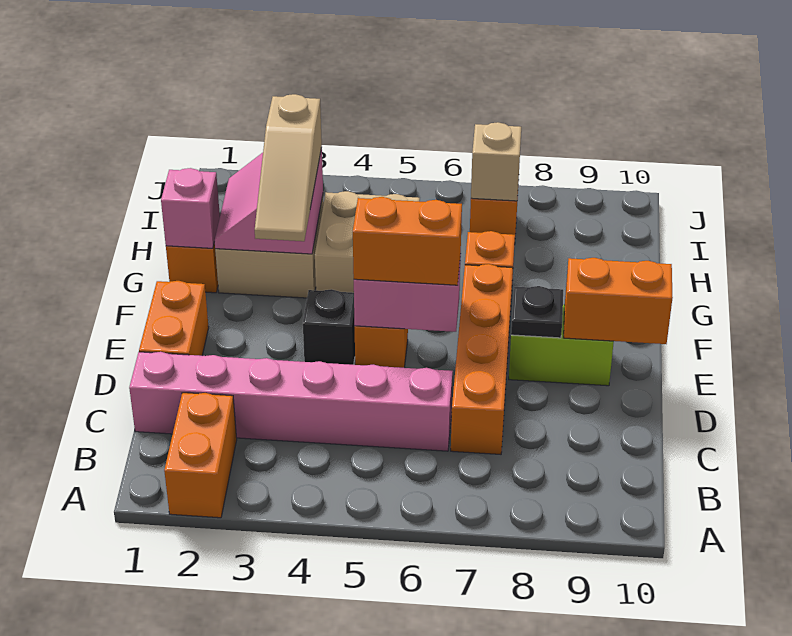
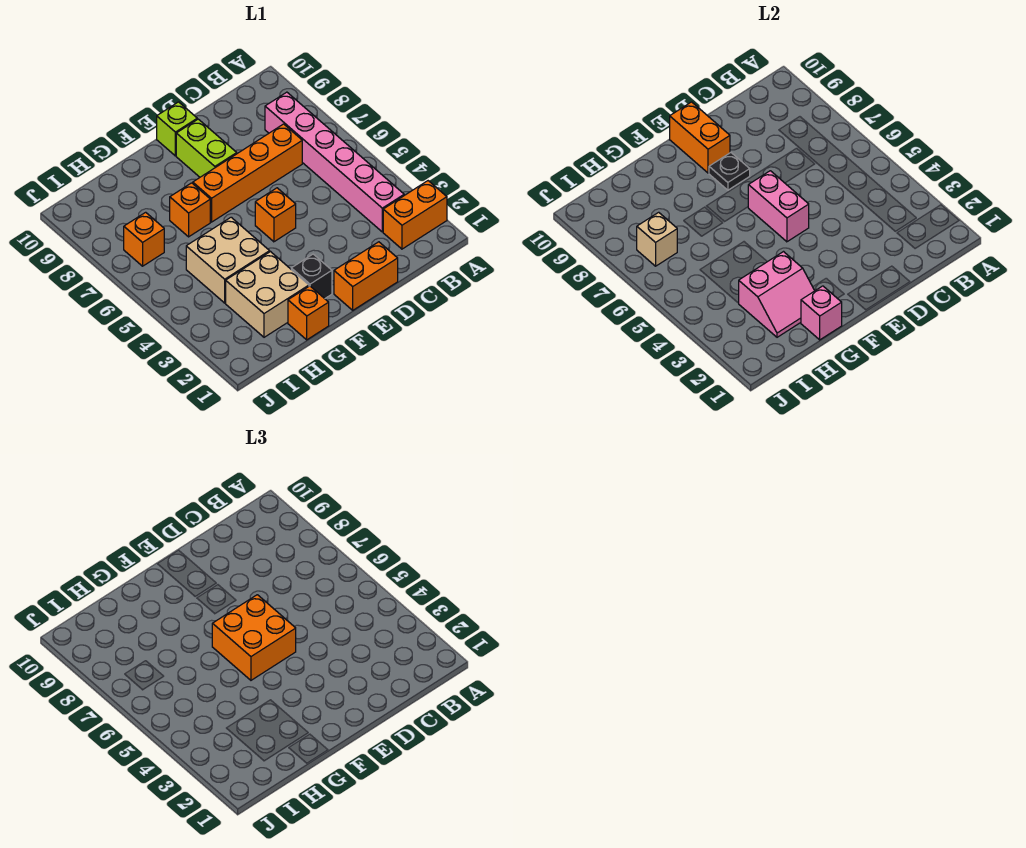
pink brick C1:C6 level 1 -> pink brick B3:B8 level 1
black brick E4 level 1 -> black brick F2 level 1
orange brick E5:E6 level 3 -> orange brick E5:F6 level 3
none -> lime brick E10 level 1
tan slope F3:H3 level 3 top H -> none

